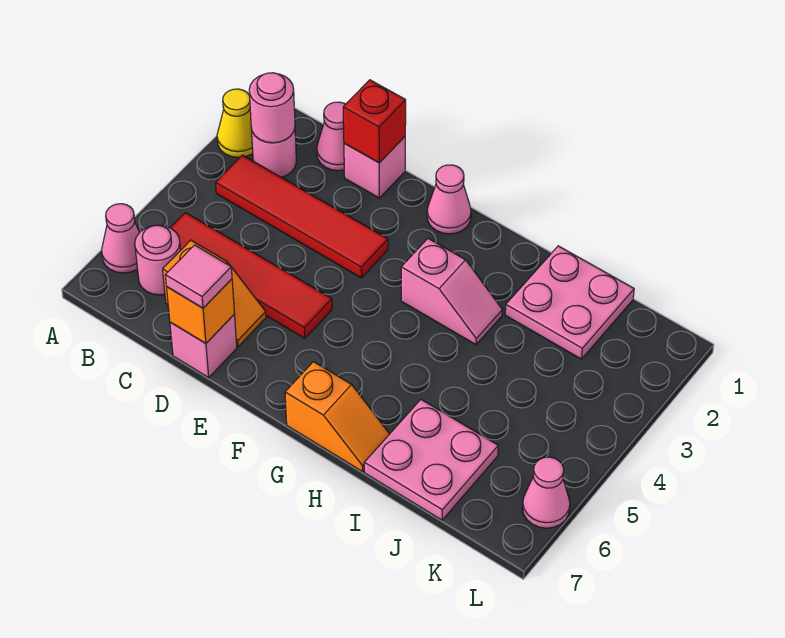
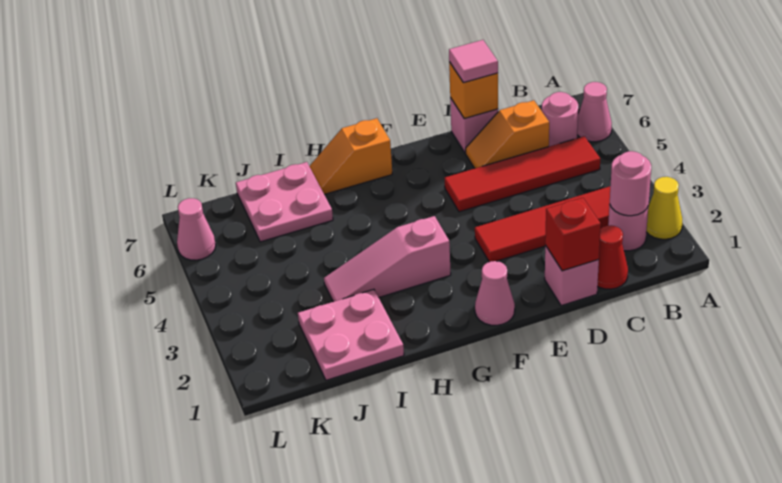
pink cone C1 level 1 -> red cone C1 level 1
pink slope G3:H3 level 1 top G -> pink slope G3:I3 level 1 top G

